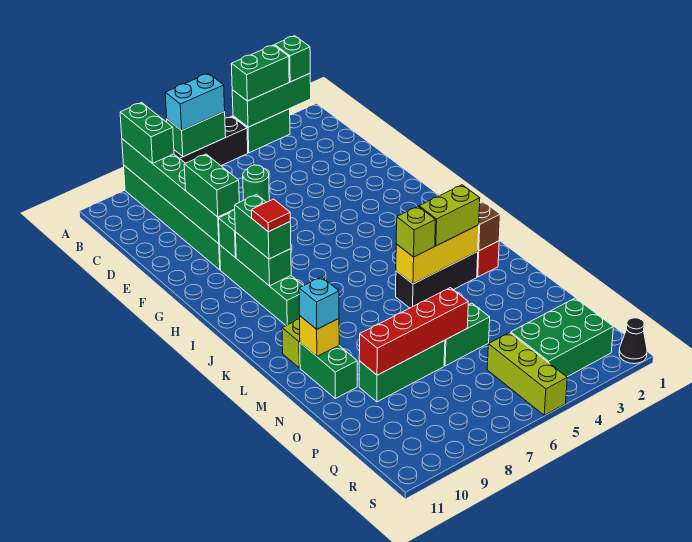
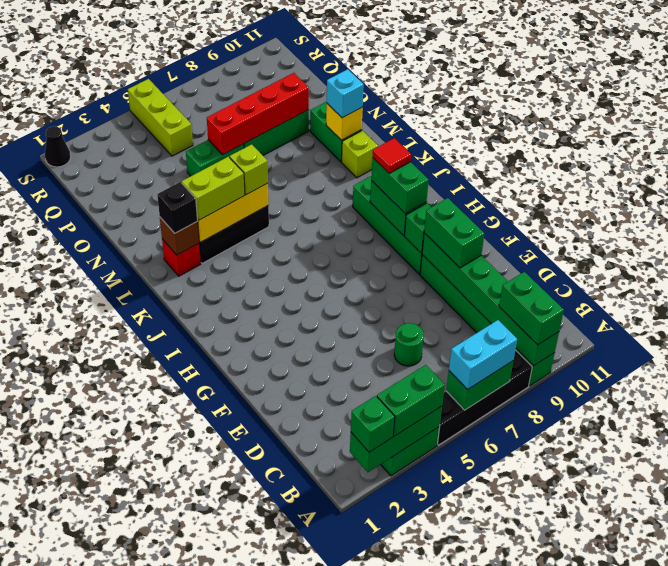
none -> black brick L2 level 3
green brick Q2:R4 level 1 -> none

